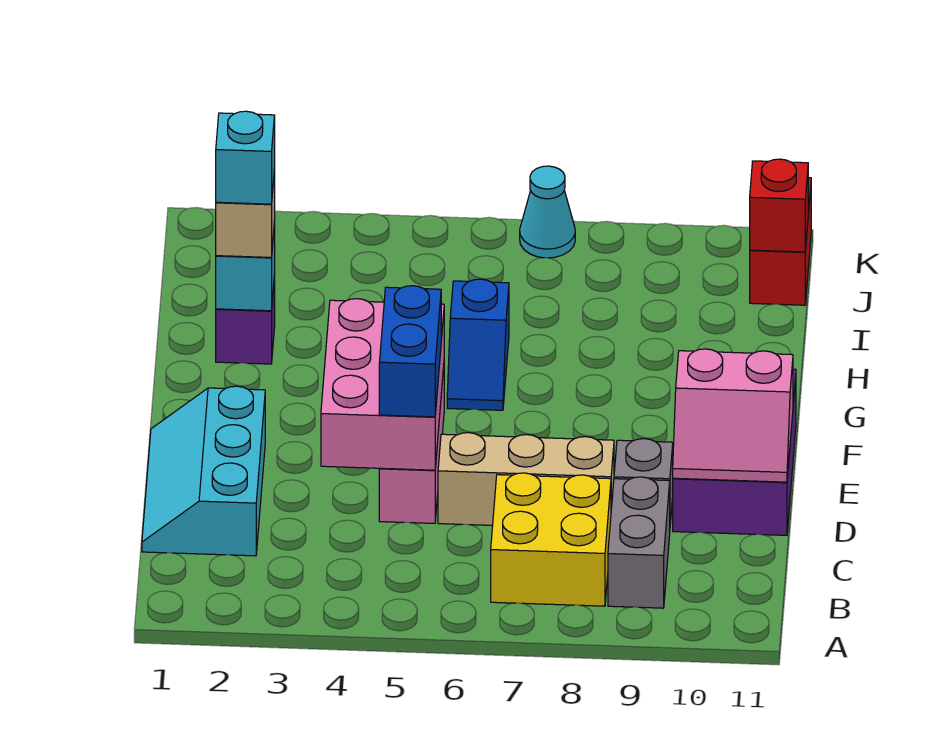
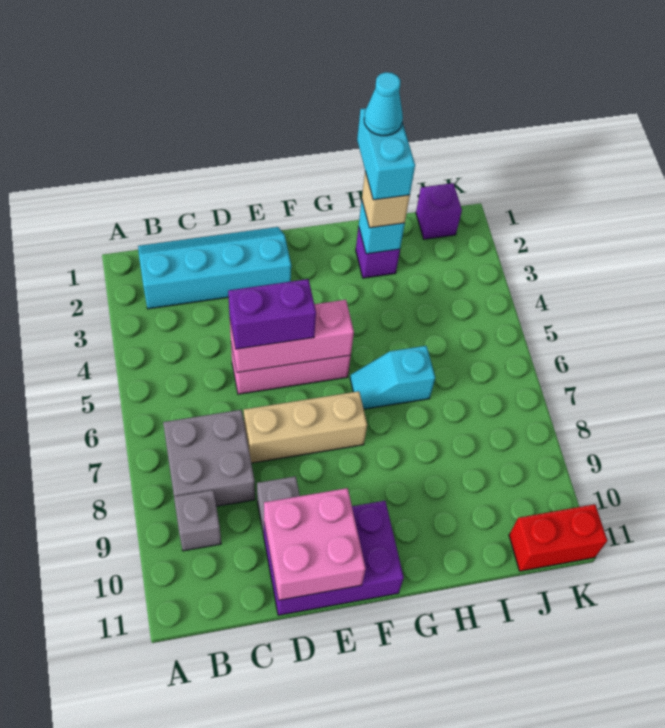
yellow brick B7:C8 level 1 -> grey brick B7:C8 level 1
grey brick B9:C9 level 1 -> grey brick B9 level 1
cyan slope C1:E2 level 1 top 2 -> cyan slope B1:E2 level 1 top 2
pink brick D4:F5 level 2 -> pink brick D5:F5 level 2
blue brick D5:E5 level 3 -> purple brick D5:E5 level 3
tan brick D6:D8 level 1 -> tan brick D7:F7 level 1
pink slope D10:E11 level 2 top E -> pink brick D10:E11 level 2
blue slope G6:H6 level 1 top H -> cyan slope G6:H6 level 1 top H
cyan brick H2 level 4 -> cyan brick H1:H2 level 4
none -> purple brick J1 level 1
red brick J11 level 2 -> none
cyan cone K7 level 1 -> cyan cone H1 level 5

